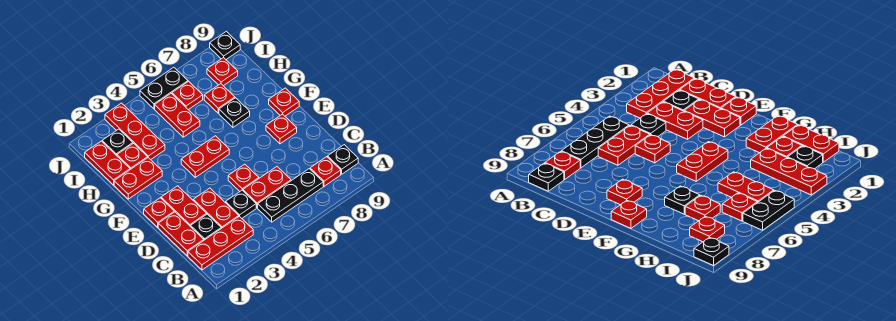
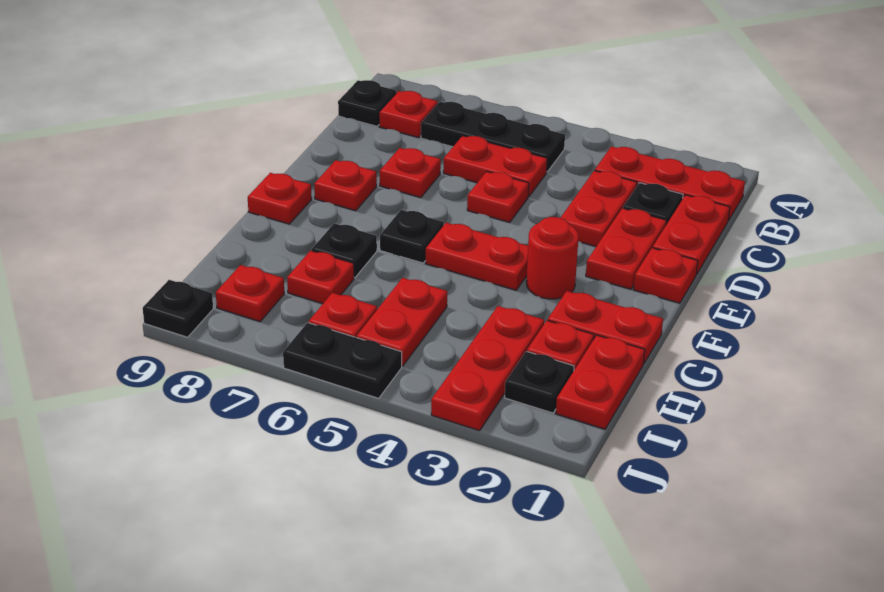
black plate C4 level 1 -> black plate F6 level 1
none -> red plate D7 level 1
none -> red round brick F3 level 1

